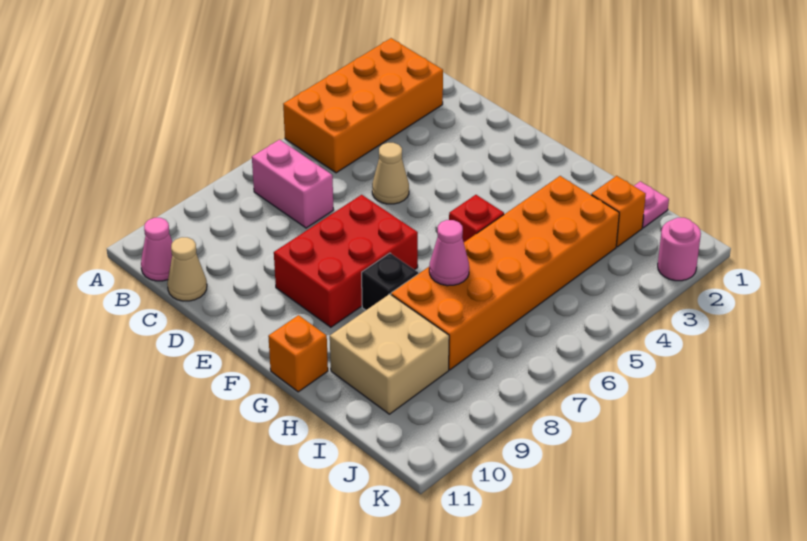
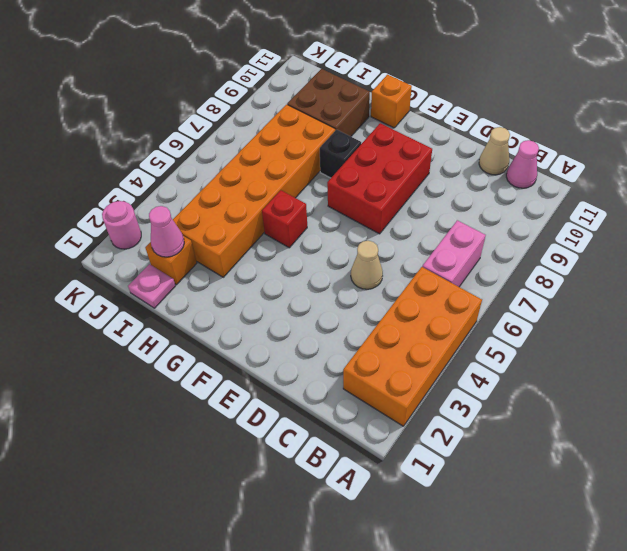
pink brick B7:C7 level 1 -> pink brick B6:B7 level 1
pink cone H7 level 2 -> pink cone I2 level 2
tan brick H9:I10 level 1 -> brown brick H9:I10 level 1

